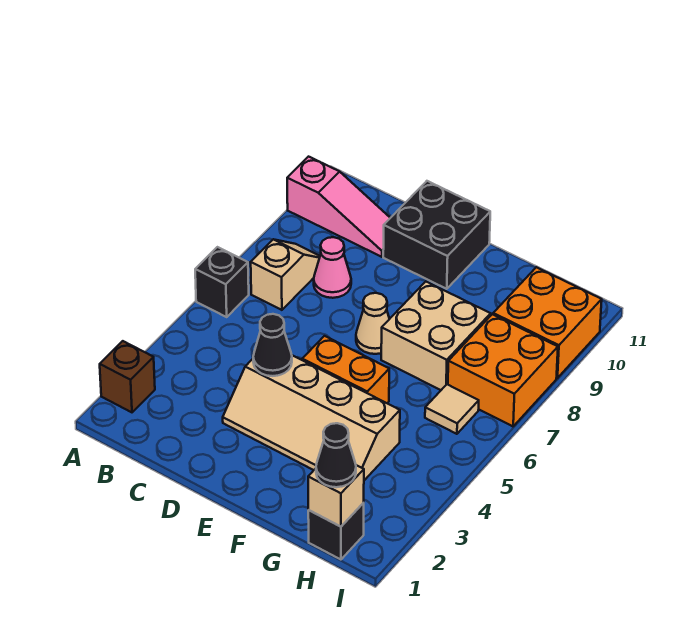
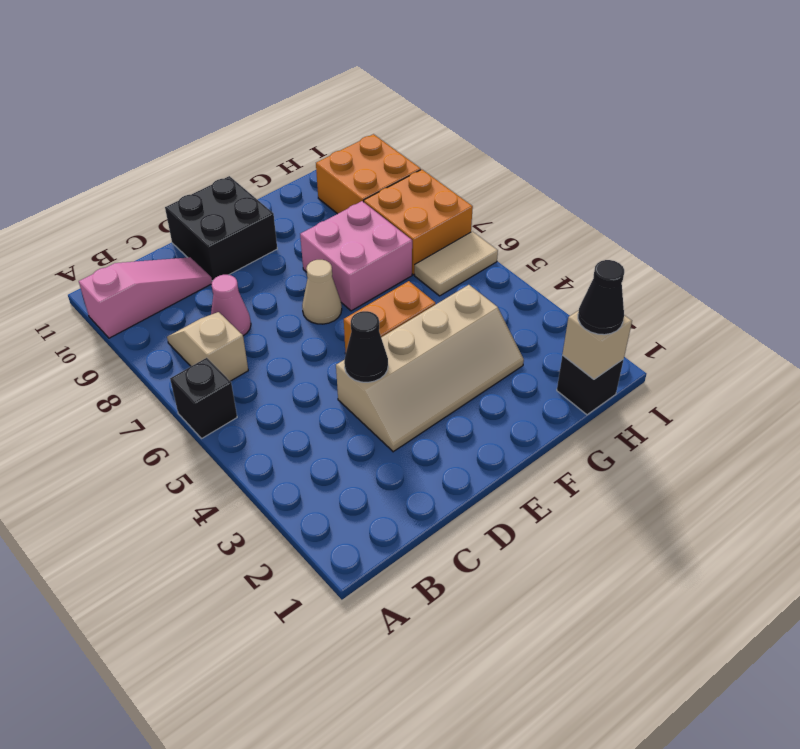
brown brick A2 level 1 -> none
tan brick F7:G8 level 1 -> pink brick F7:G8 level 1
tan tile H6 level 1 -> tan tile H6:I6 level 1

